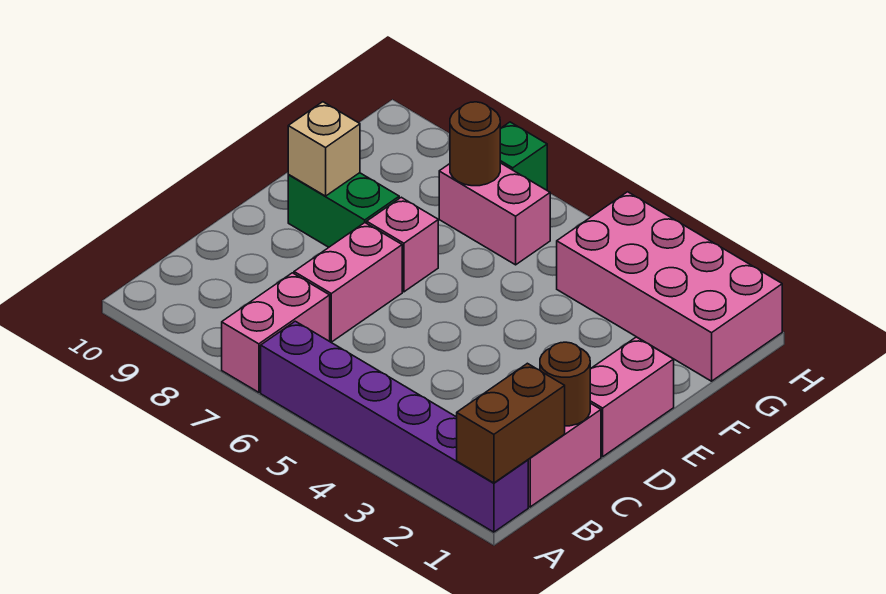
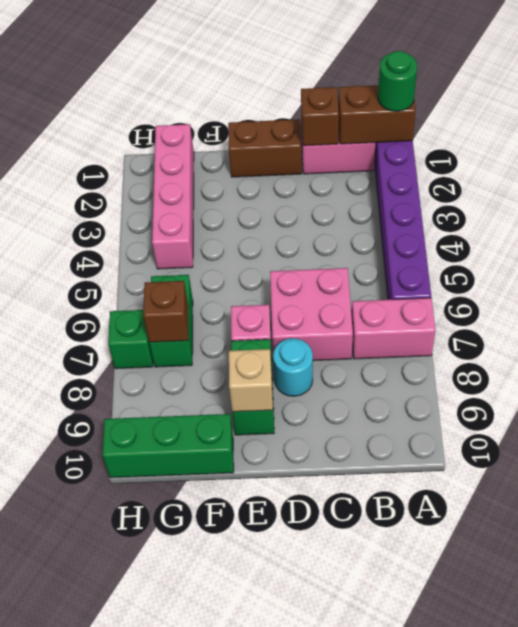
none -> green round brick A1 level 3
brown round brick C1 level 2 -> brown brick C1 level 2
pink brick C7:D7 level 1 -> pink brick C6:D7 level 1
pink brick D1:E1 level 1 -> brown brick D1:E1 level 1
none -> cyan round brick D8 level 1
none -> green brick F10:H10 level 1
pink brick G1:H4 level 1 -> pink brick G1:G4 level 1
pink brick G6:G7 level 1 -> green brick G6:G7 level 1
brown round brick G7 level 2 -> brown brick G7 level 2

